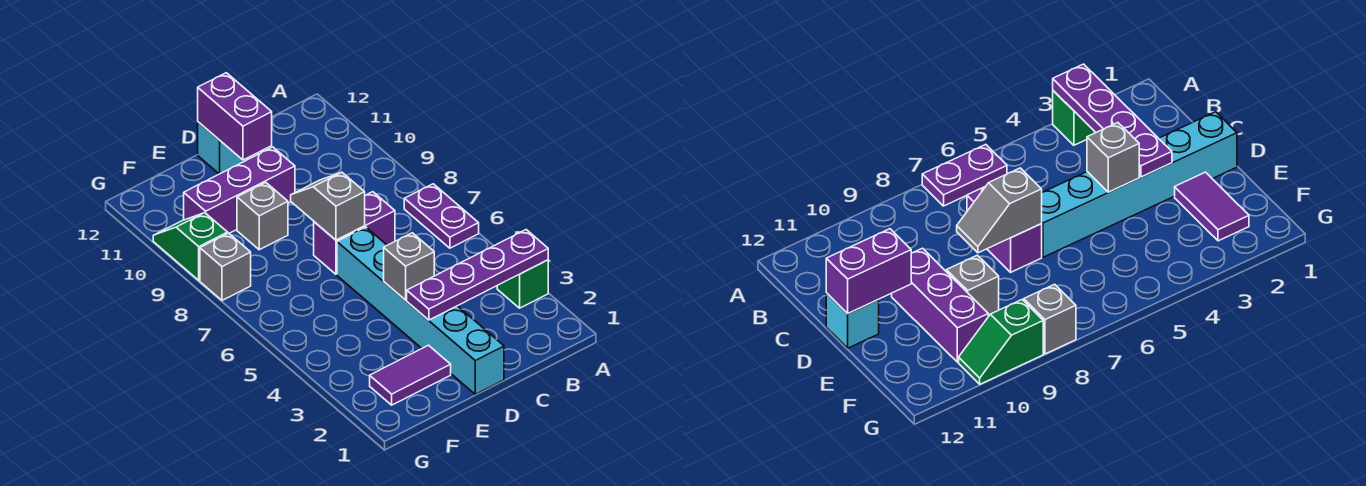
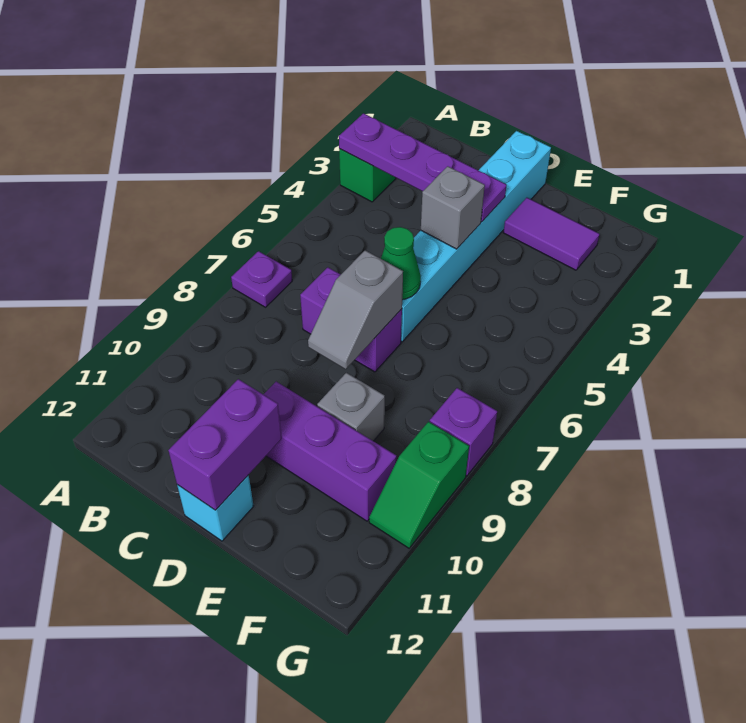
purple plate A6:A7 level 1 -> purple plate A7 level 1
none -> green cone D6 level 2
grey brick G8 level 1 -> purple brick G8 level 1

